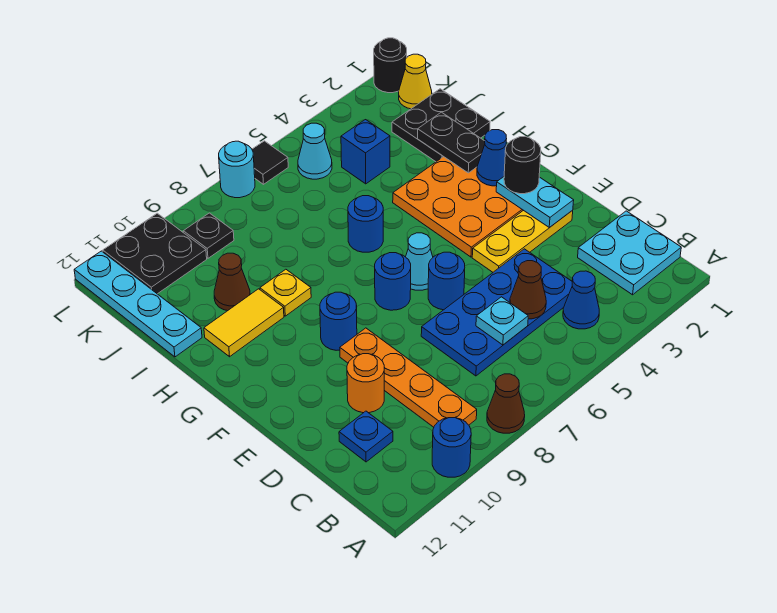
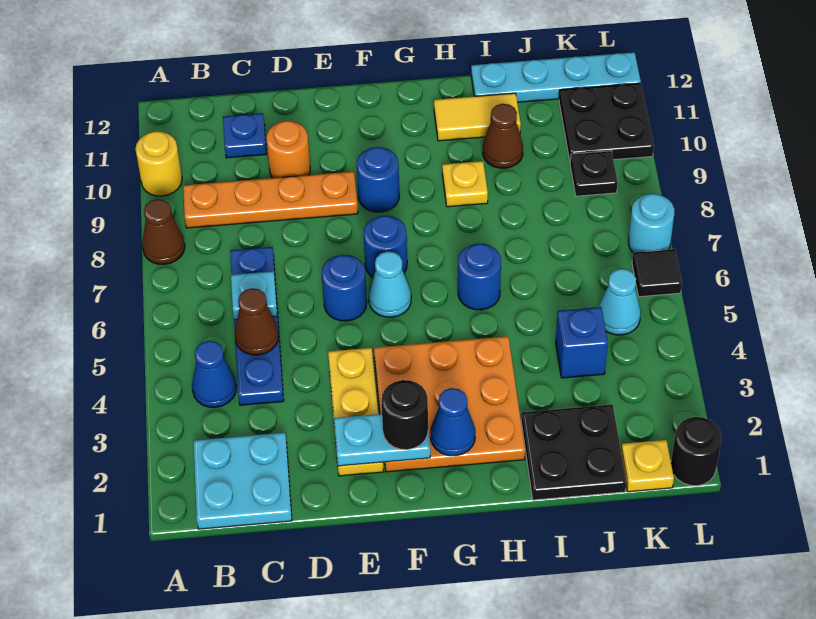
blue round brick A10 level 1 -> yellow round brick A10 level 1
blue plate C4:D7 level 1 -> blue plate C4:C7 level 1
black plate H2:I2 level 2 -> none
yellow tile H10:H11 level 1 -> yellow tile H11:I11 level 1
yellow cone K1 level 1 -> yellow plate K1 level 1

